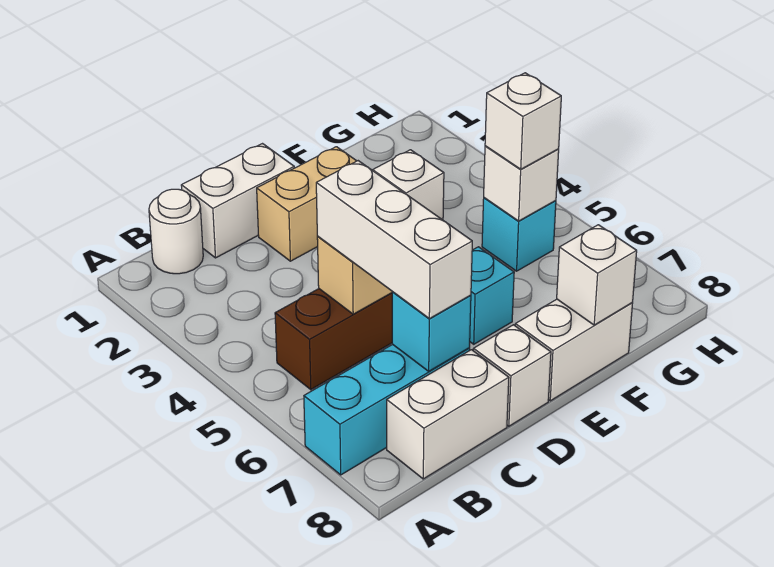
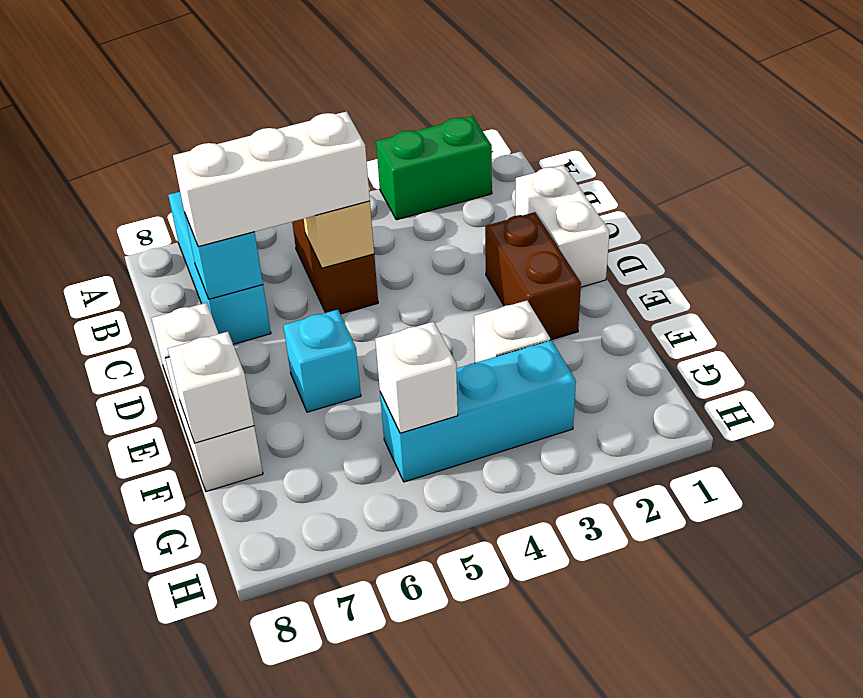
none -> green brick A2:A3 level 1
white round brick B1 level 1 -> none
white brick B8:C8 level 1 -> none
tan brick D2:E2 level 1 -> brown brick D2:E2 level 1
cyan brick G5 level 1 -> cyan brick G3:G5 level 1
white brick G5 level 3 -> none

